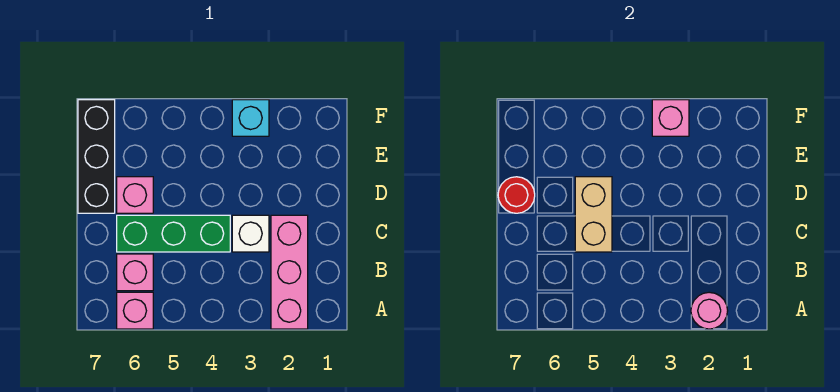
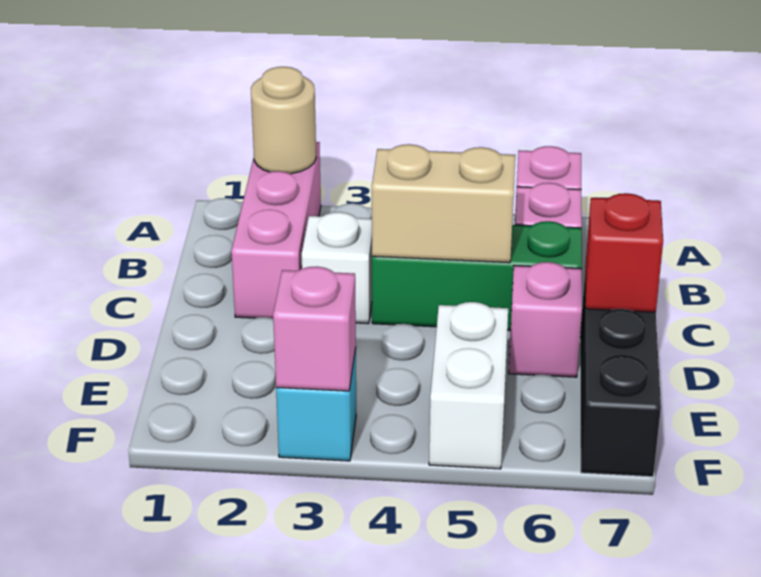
pink round brick A2 level 2 -> tan round brick A2 level 2
tan brick C5:D5 level 2 -> tan brick C4:C5 level 2
red round brick D7 level 2 -> red brick D7 level 2
none -> white brick E5:F5 level 1

